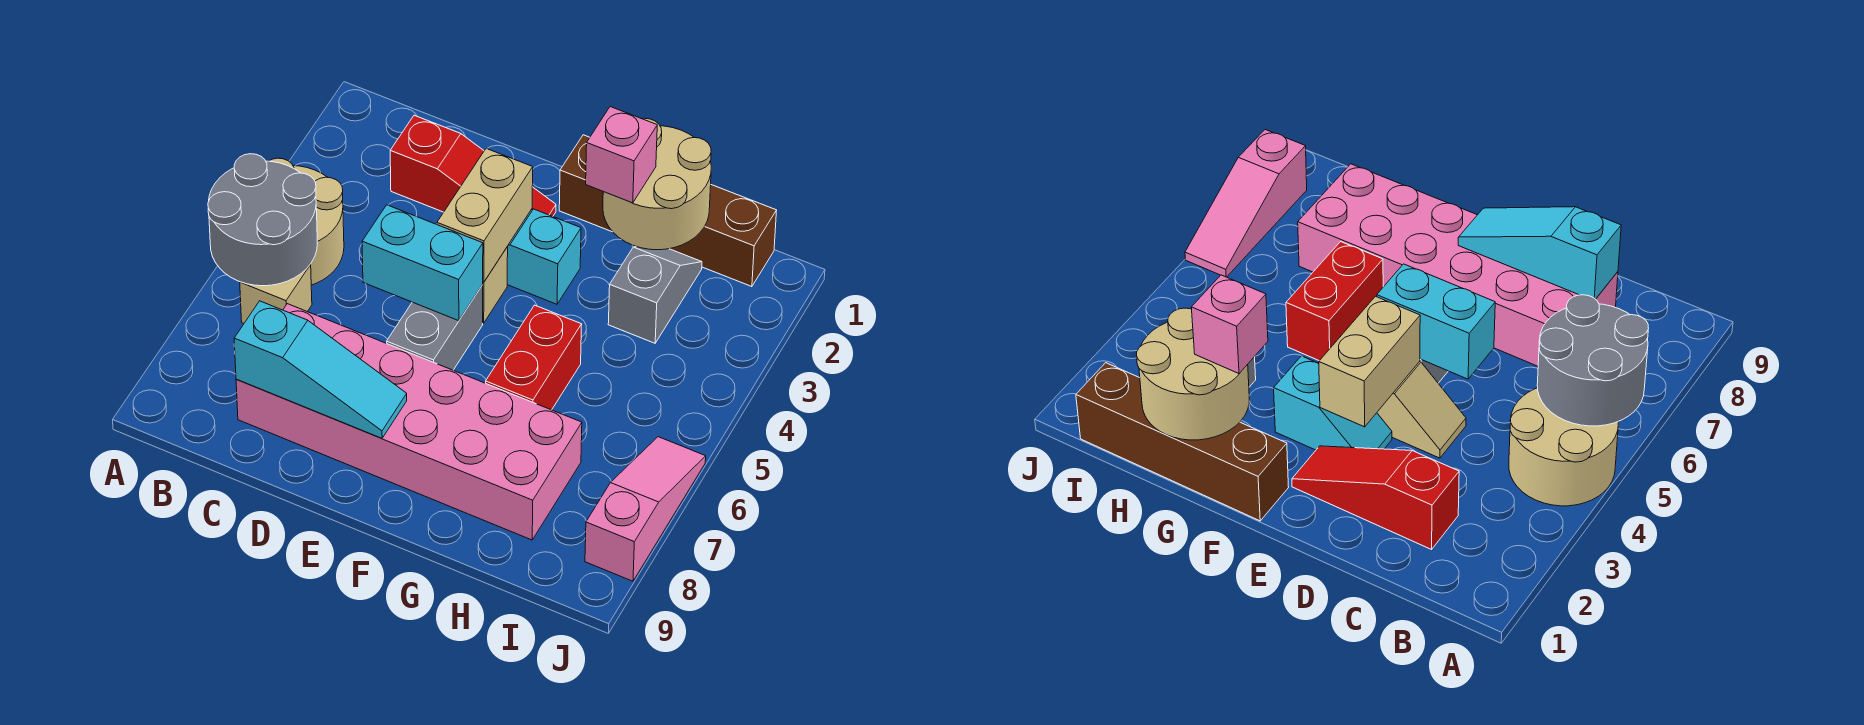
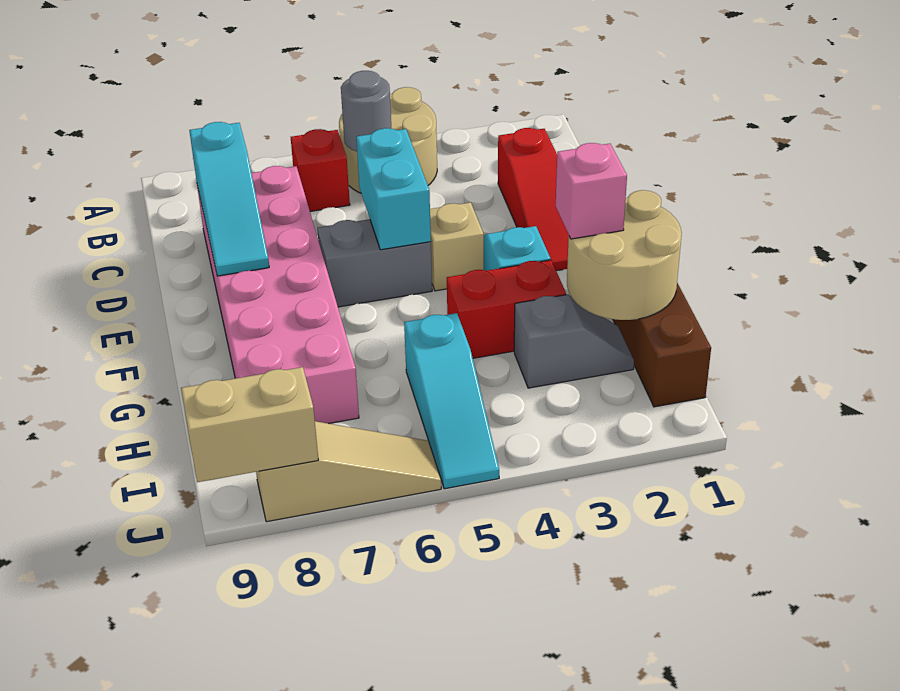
grey round brick A5:B6 level 2 -> grey round brick B5 level 2
tan brick B6 level 1 -> red brick B6 level 1
tan brick E3:E4 level 2 -> tan brick J8:J9 level 2
red brick G5:G6 level 1 -> red brick G3:G4 level 1
none -> cyan slope H5:J5 level 1 top H
pink slope J6:J8 level 1 top 8 -> tan slope J6:J8 level 1 top 8

